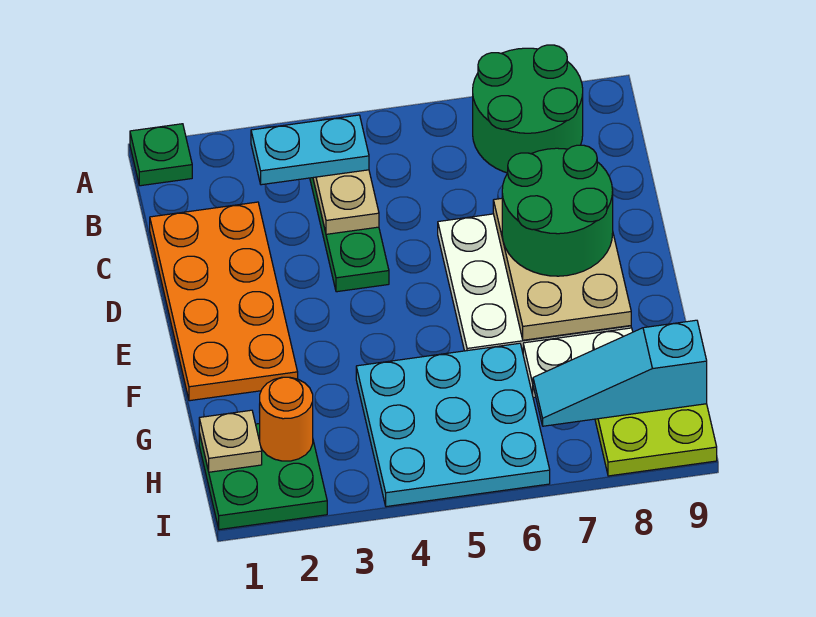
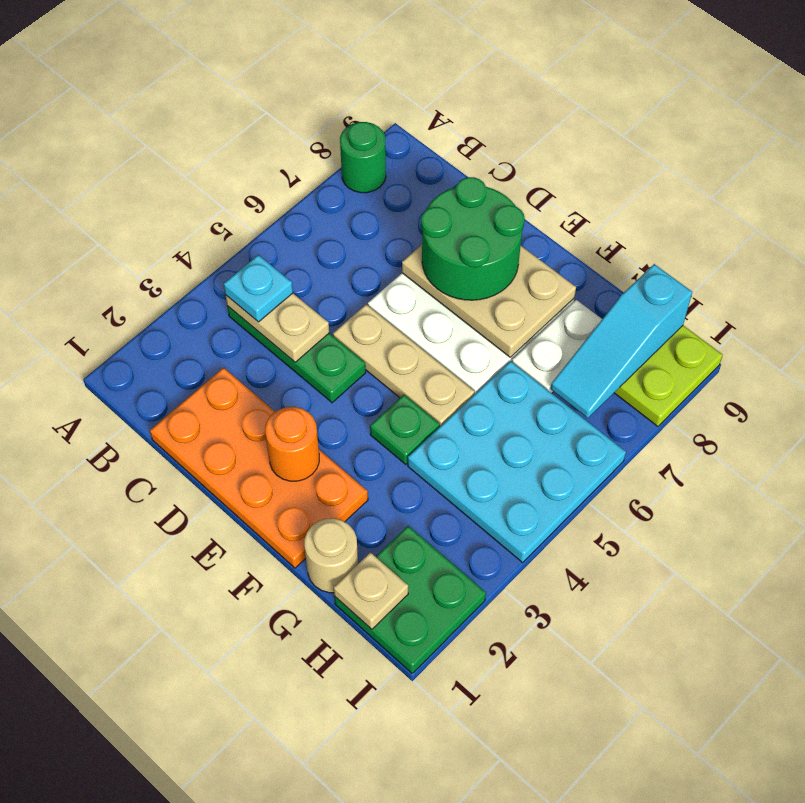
green plate A1 level 1 -> green plate F4 level 1
green round brick A7:B8 level 1 -> green round brick A8 level 1
cyan plate B3:B4 level 3 -> cyan plate B4 level 3
none -> tan plate D5:F5 level 1
none -> tan round brick G1 level 1
orange round brick H2 level 2 -> orange round brick E2 level 2

